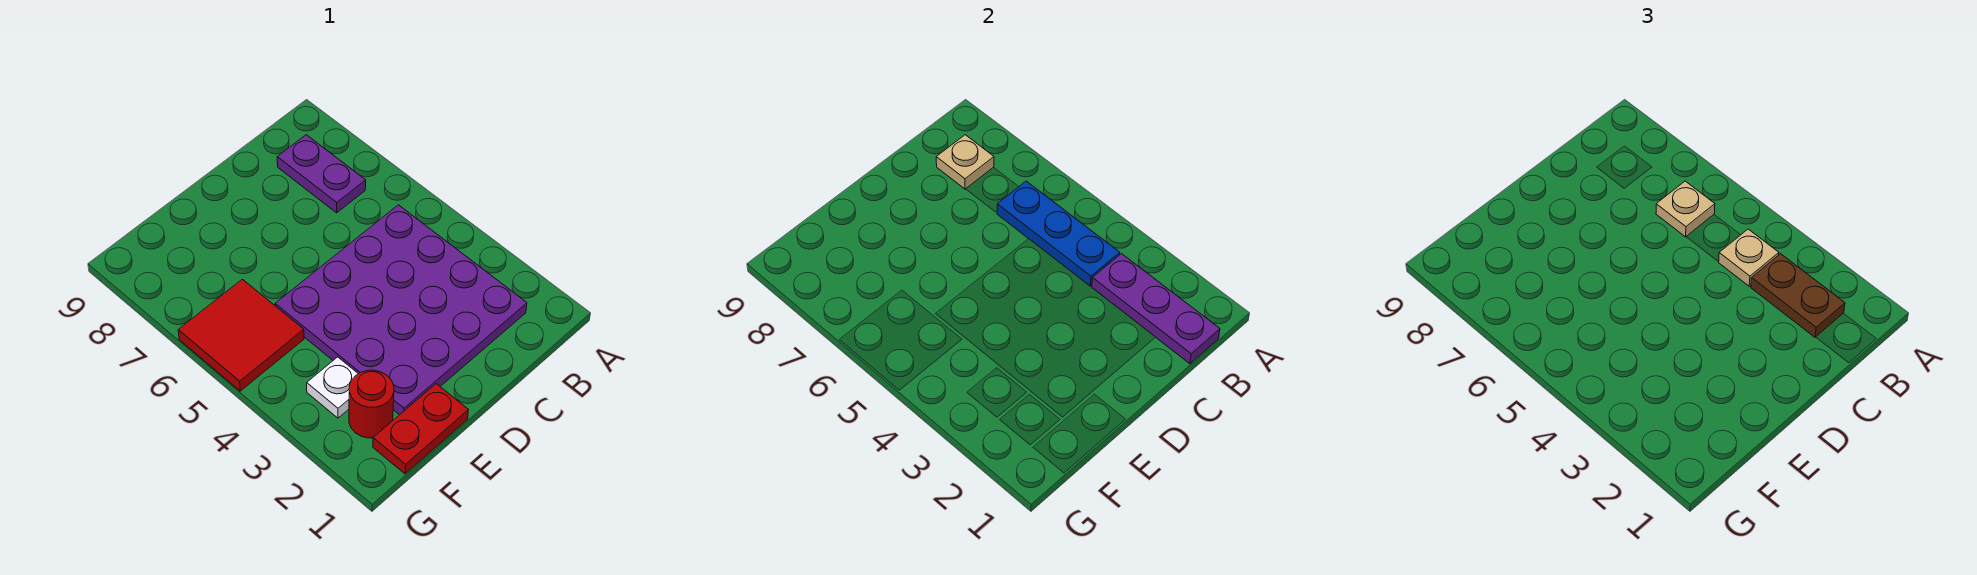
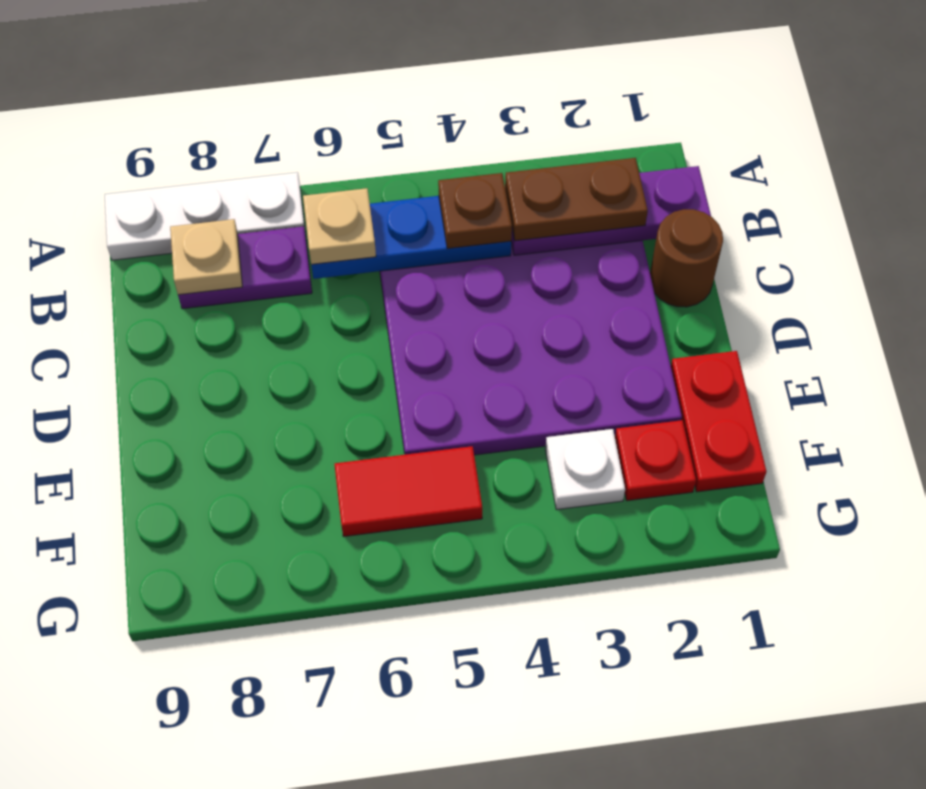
none -> white plate A7:A9 level 1
tan plate B4 level 3 -> brown plate B4 level 3
none -> brown round brick C1 level 1
red round brick F2 level 1 -> red plate F2 level 1
red tile F5:G6 level 1 -> red tile F5:F6 level 1

